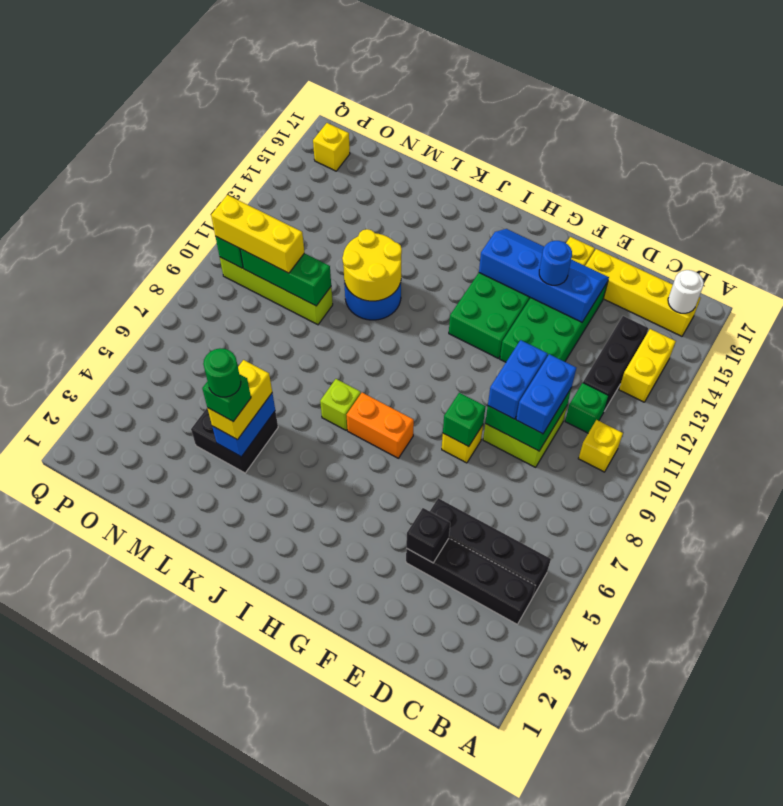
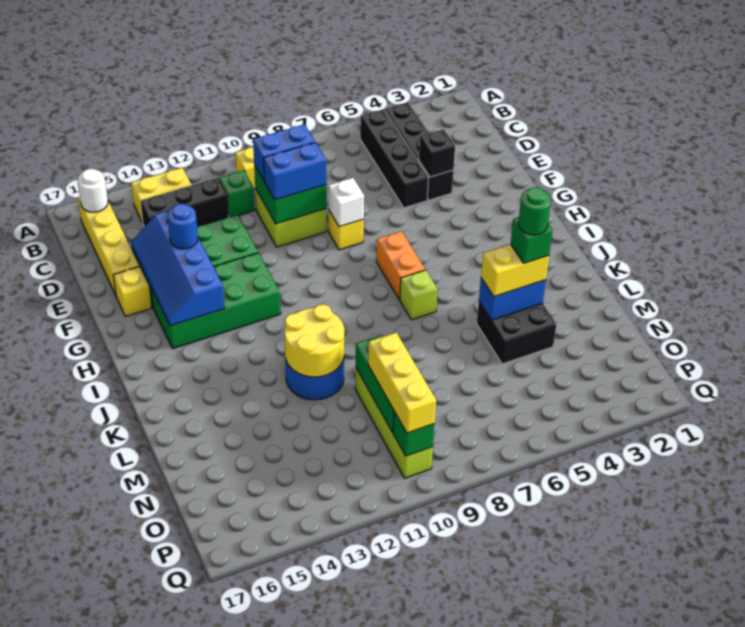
green brick F8 level 2 -> white brick F8 level 2
yellow brick P16 level 1 -> none

